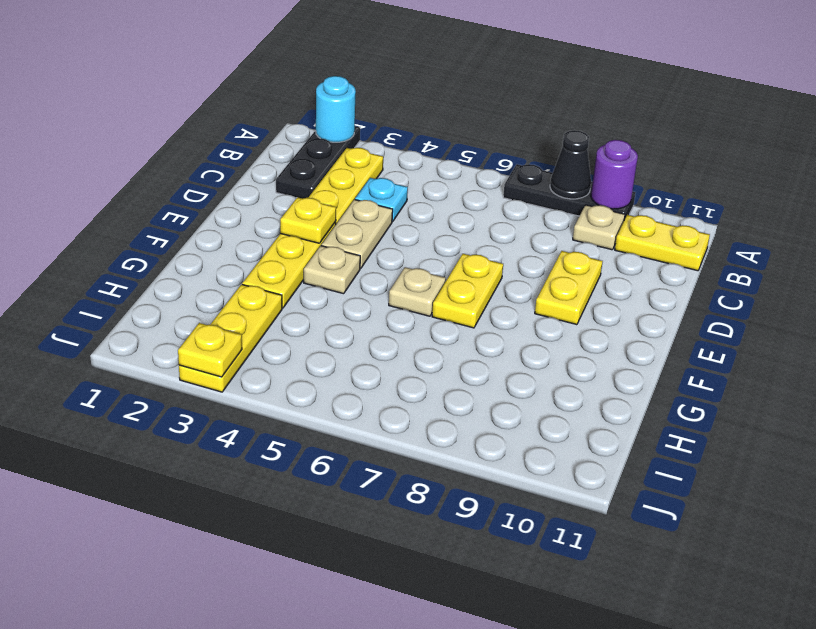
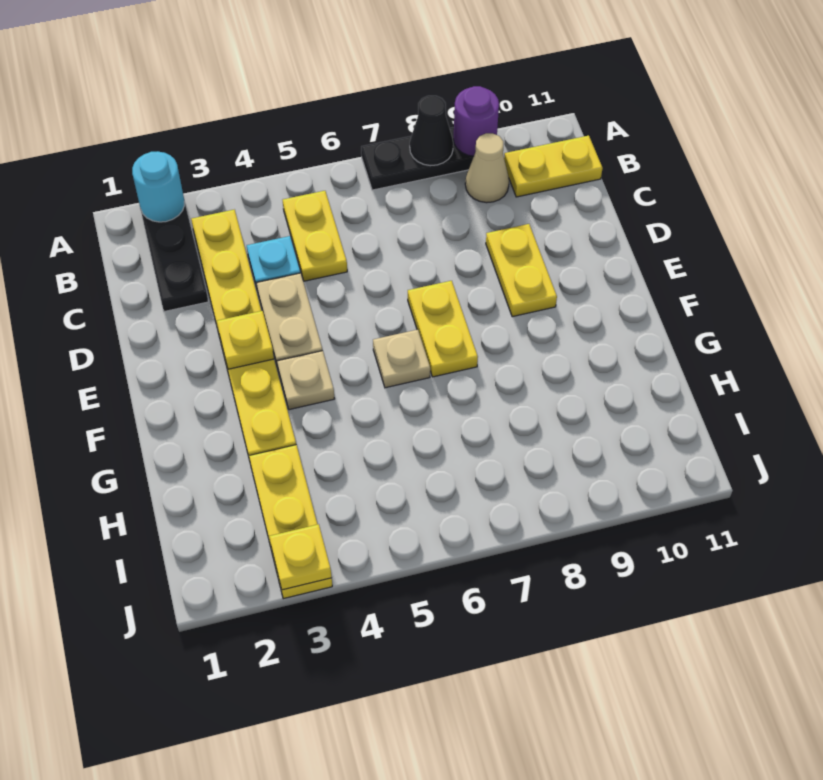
none -> yellow plate B5:C5 level 1
tan plate B9 level 1 -> tan cone B9 level 1

